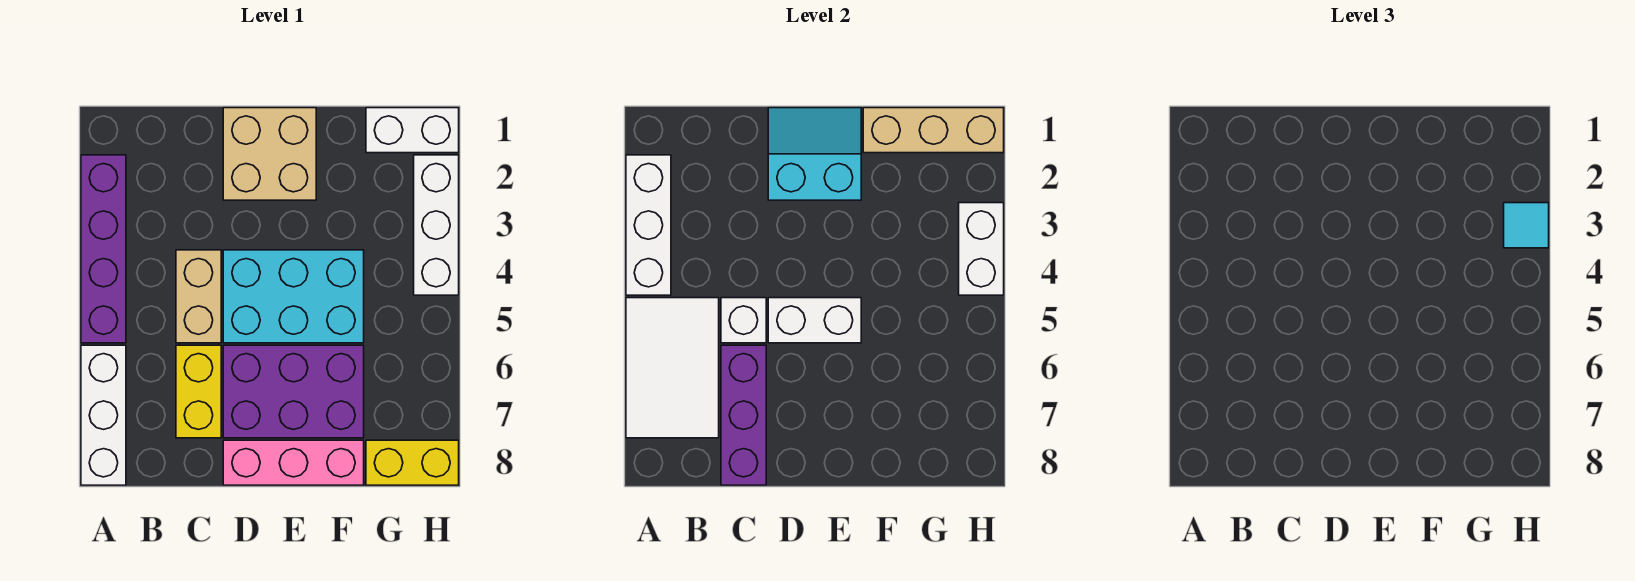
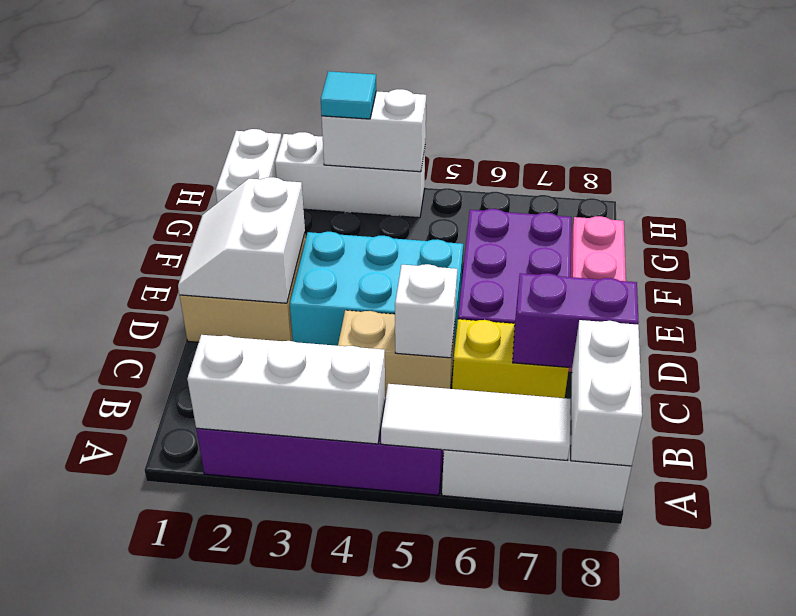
white tile A5:B7 level 2 -> white tile A5:A7 level 2
purple brick C6:C8 level 2 -> purple brick C7:C8 level 2
cyan slope D1:E2 level 2 top 2 -> white slope D1:E2 level 2 top 2
cyan brick D4:F5 level 1 -> cyan brick D3:E5 level 1
white brick D5:E5 level 2 -> white brick A8:B8 level 2
tan brick F1:H1 level 2 -> none
yellow brick G8:H8 level 1 -> none

